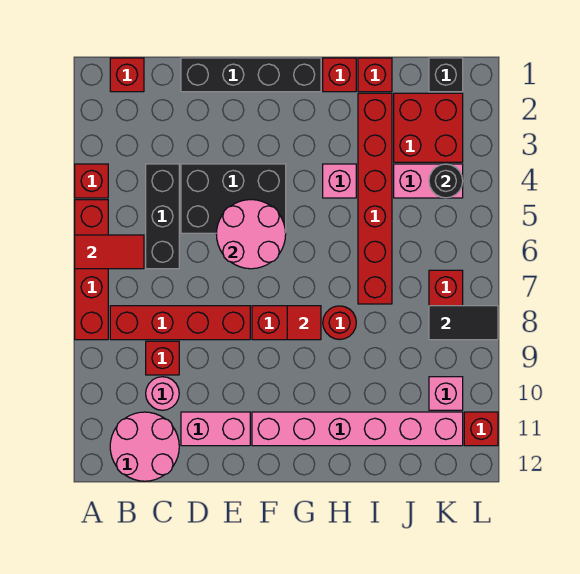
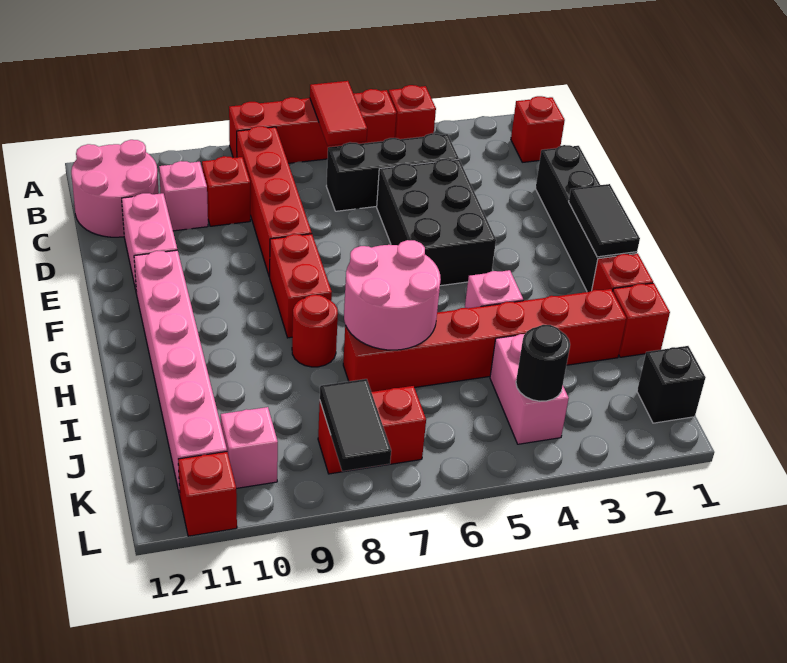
pink round brick C10 level 1 -> pink brick C10 level 1
pink round brick E5:F6 level 2 -> pink round brick H6:I7 level 2
none -> black tile F1:G1 level 2
red tile G8 level 2 -> none
red brick J2:K3 level 1 -> none

